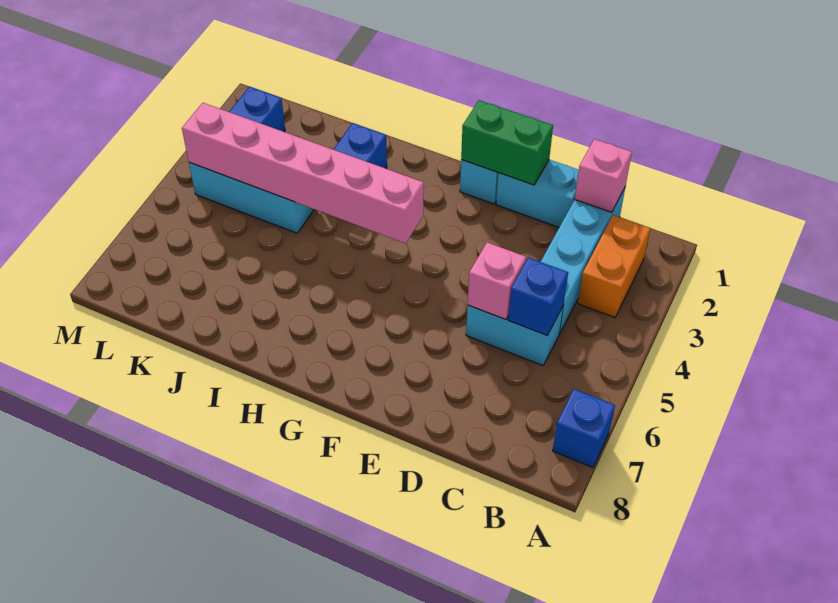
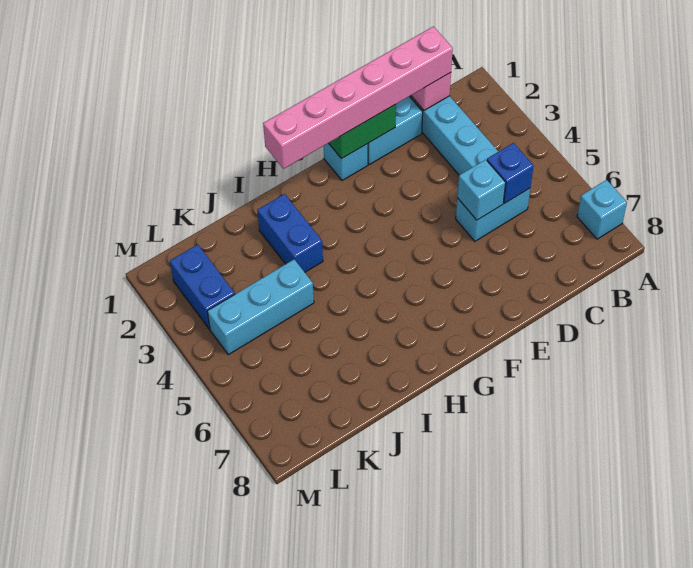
blue brick A7 level 1 -> cyan brick A7 level 1
orange brick B2:B3 level 1 -> none
pink brick D5 level 2 -> cyan brick D5 level 2
pink brick G4:L4 level 2 -> pink brick C1:H1 level 3

